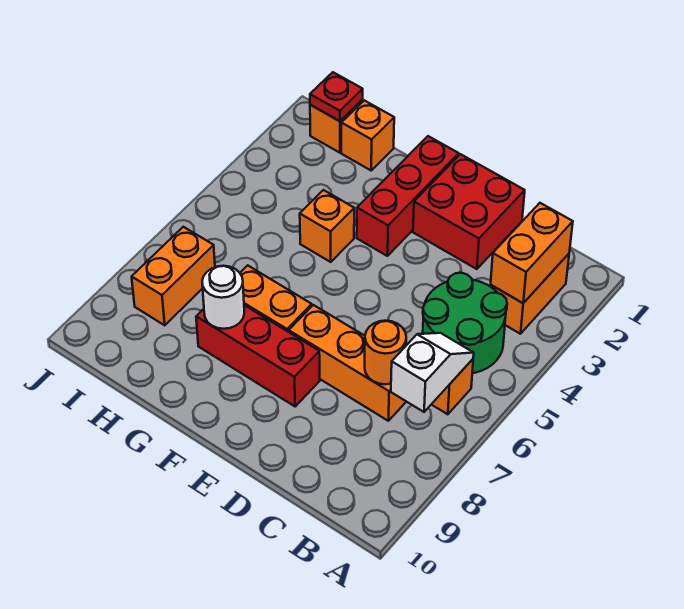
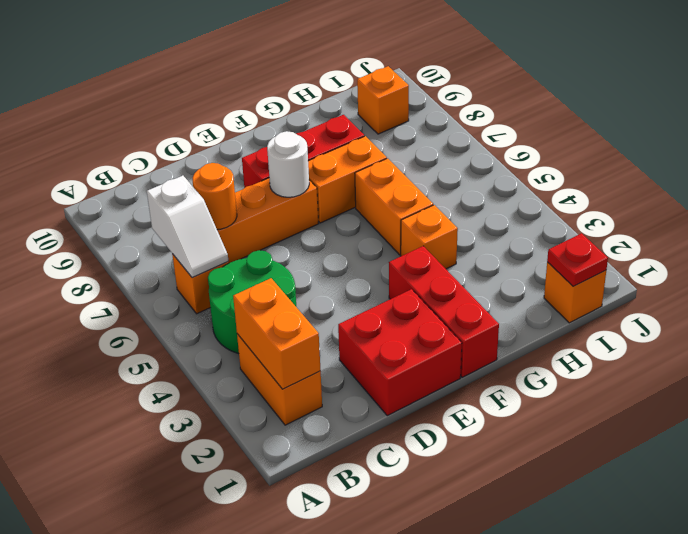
white round brick G8 level 2 -> white round brick E7 level 2
orange brick H1 level 1 -> orange brick I9 level 1
orange brick I7:I8 level 1 -> orange brick G5:G6 level 1

